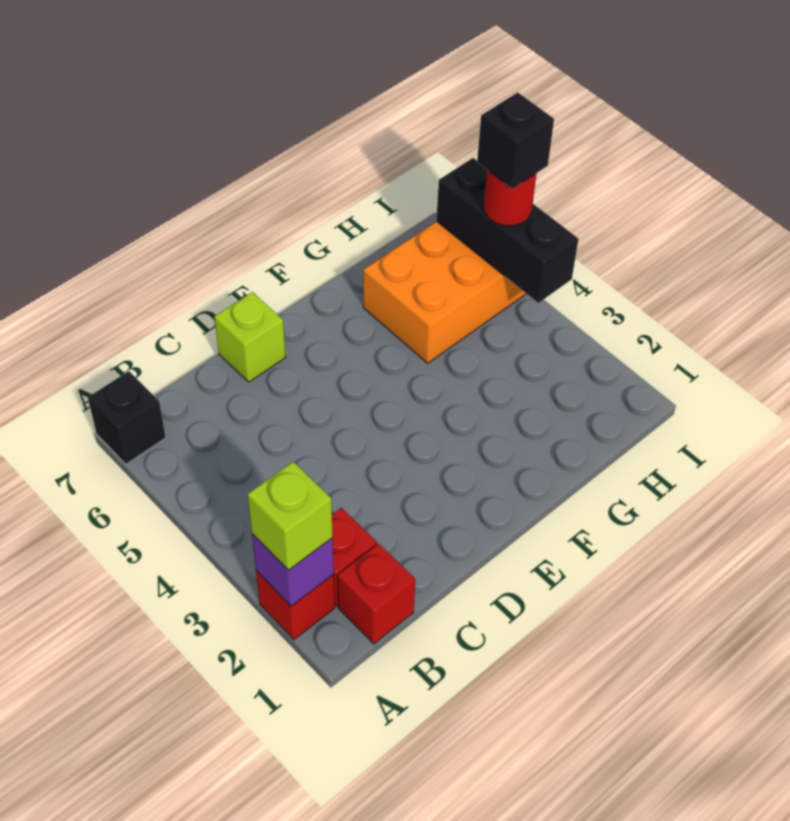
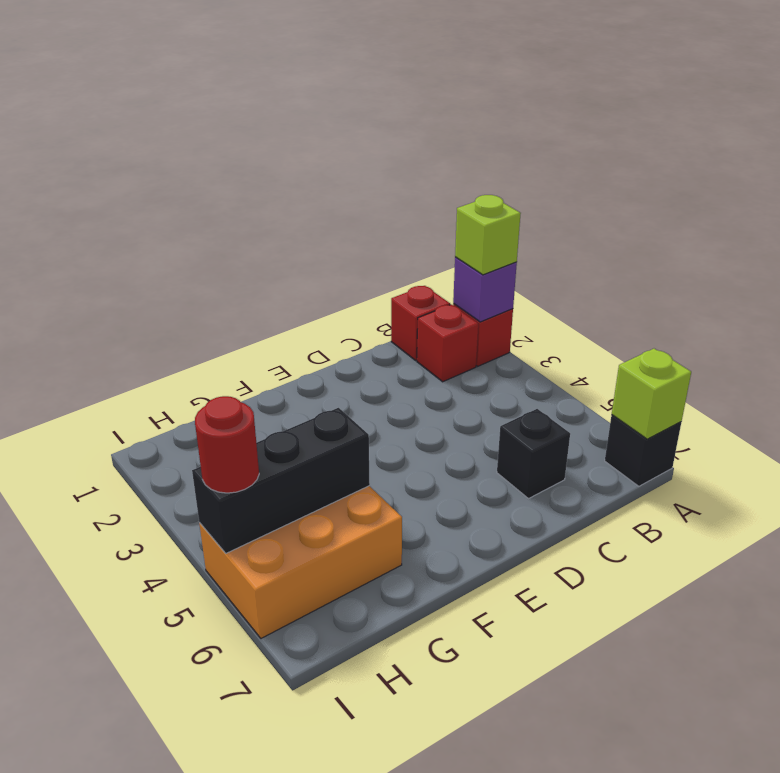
lime brick D7 level 1 -> lime brick A7 level 2
black brick I4:I6 level 2 -> black brick G5:I5 level 2
black brick I5 level 4 -> black brick C6 level 1

